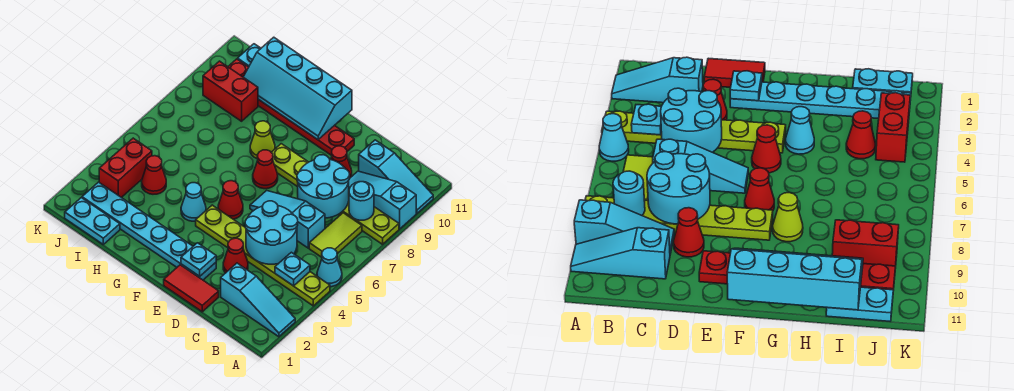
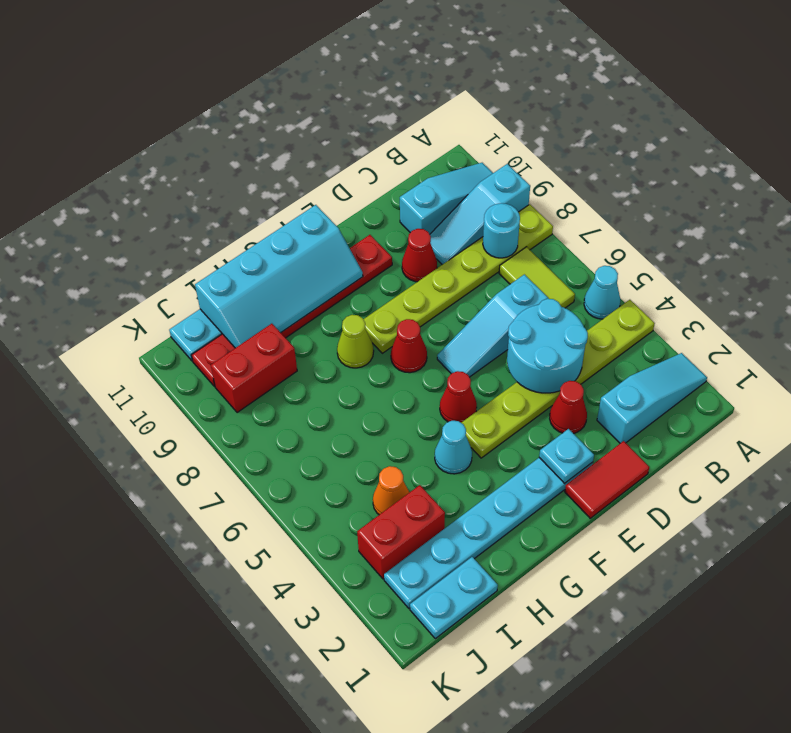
cyan plate B4 level 2 -> none
cyan round brick C7:D8 level 2 -> none
red cone I4 level 1 -> orange cone I4 level 1
red brick J3:J4 level 1 -> red brick I3:J3 level 1

